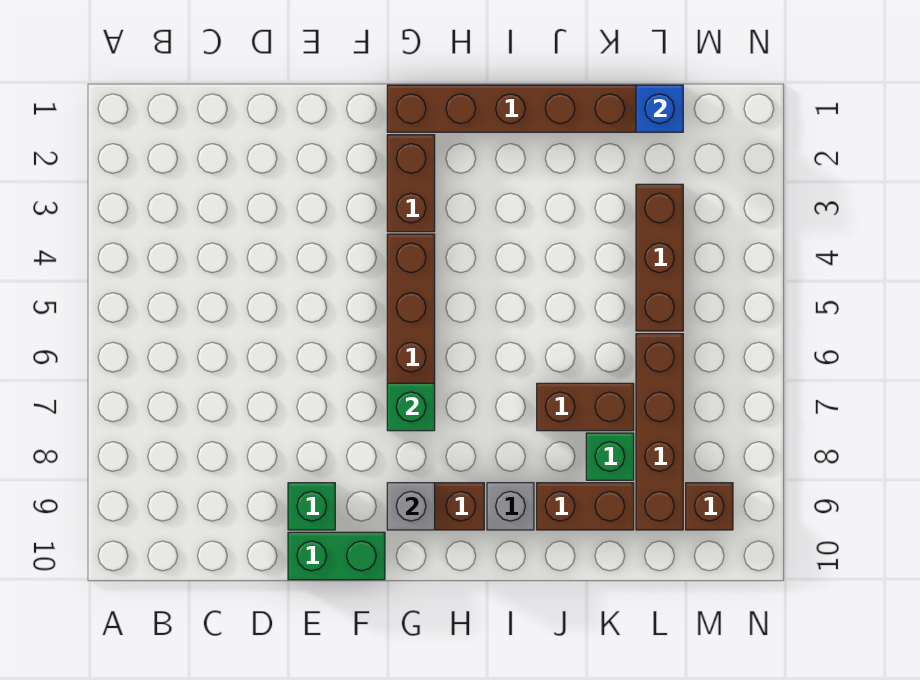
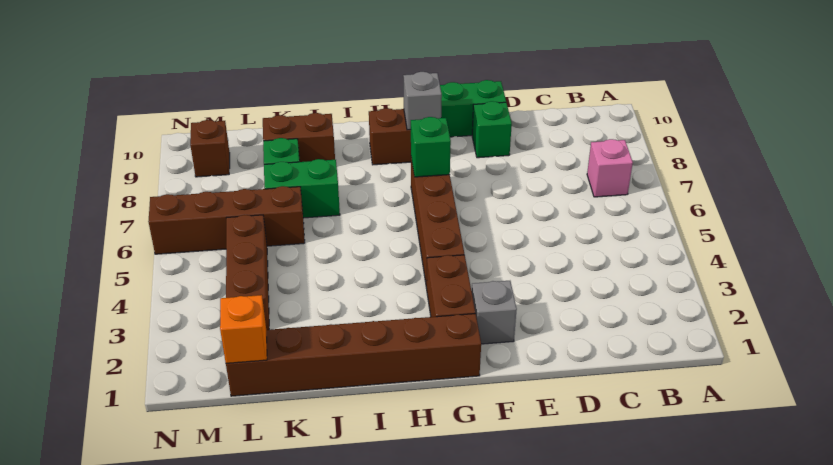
none -> pink brick B7 level 1
grey brick I9 level 1 -> grey brick F2 level 1
brown brick J7:K7 level 1 -> green brick J7:K7 level 1
blue brick L1 level 2 -> orange brick L1 level 2
brown brick L6:L9 level 1 -> brown brick K6:N6 level 1

